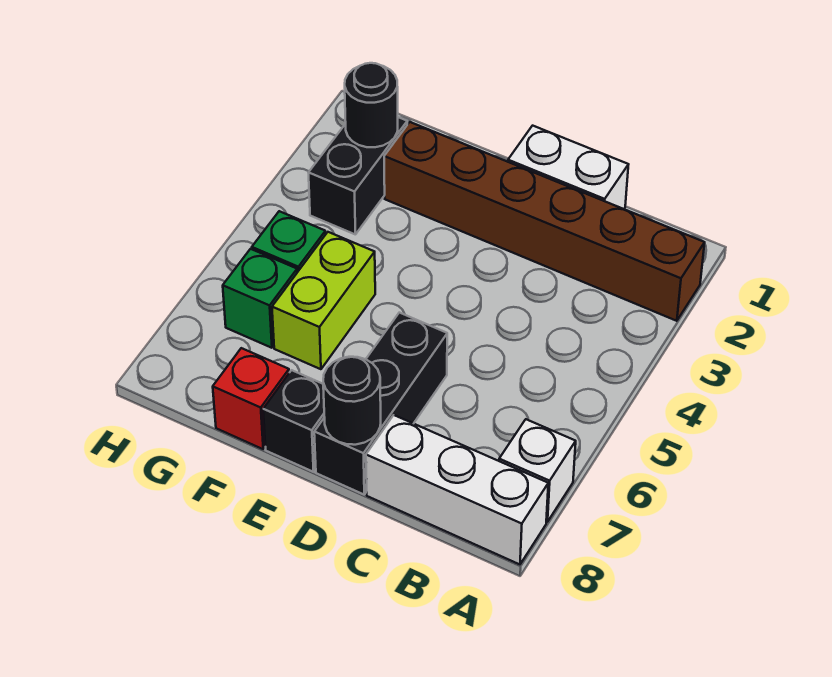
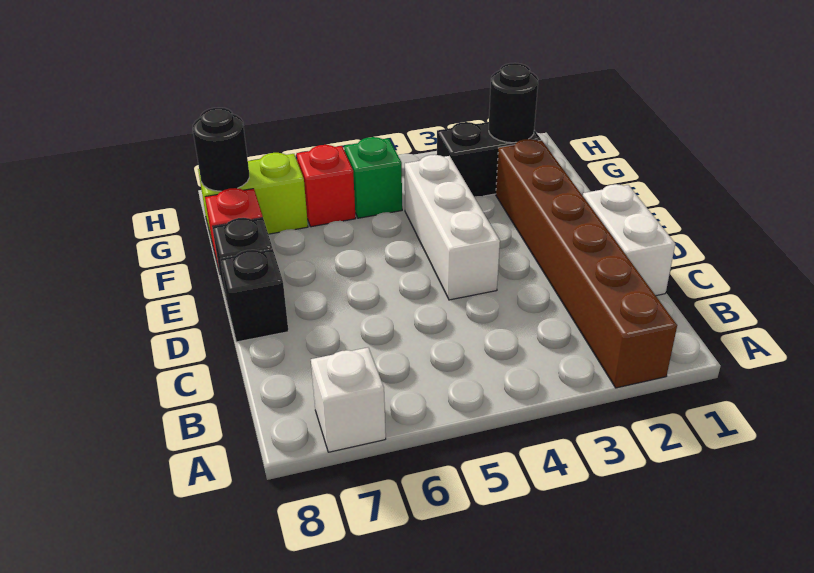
white brick A8:C8 level 1 -> white brick D4:F4 level 1
black brick D6:D8 level 1 -> black brick D8 level 1
black round brick D8 level 2 -> black round brick G8 level 2
lime brick F5:F6 level 1 -> lime brick G7:G8 level 1
green brick G6 level 1 -> red brick G6 level 1

